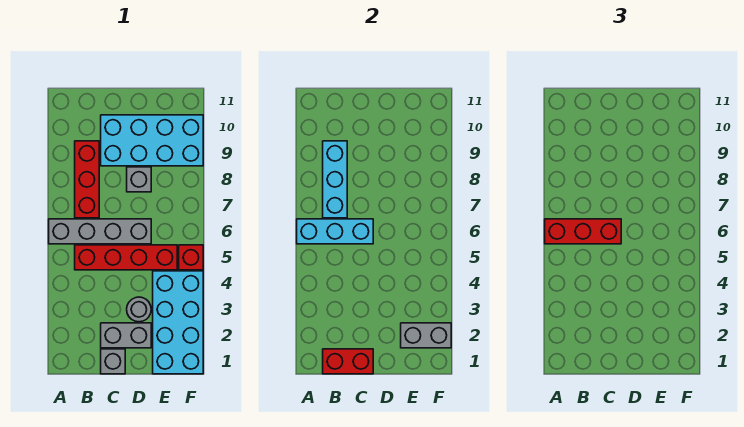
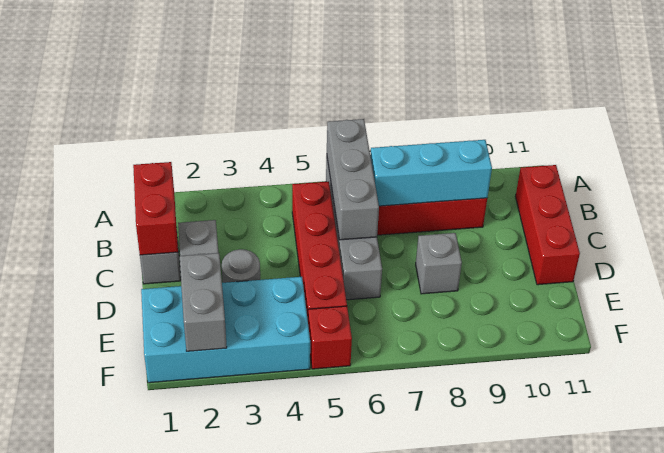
cyan brick A6:C6 level 2 -> grey brick A6:C6 level 2
red brick A6:C6 level 3 -> red brick B11:D11 level 1
cyan brick C9:F10 level 1 -> none

